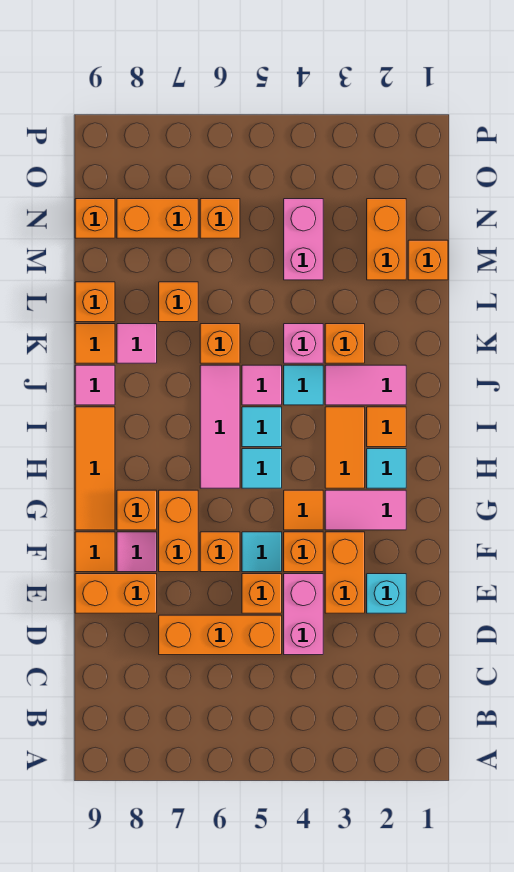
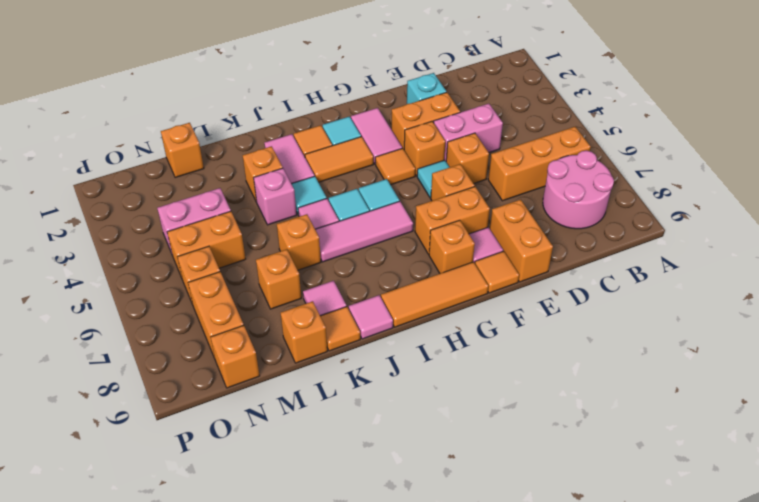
none -> pink round brick B7:C8 level 1
orange brick D5:D7 level 1 -> orange brick B6:D6 level 1
orange brick M2:N2 level 1 -> orange brick M5:N5 level 1

